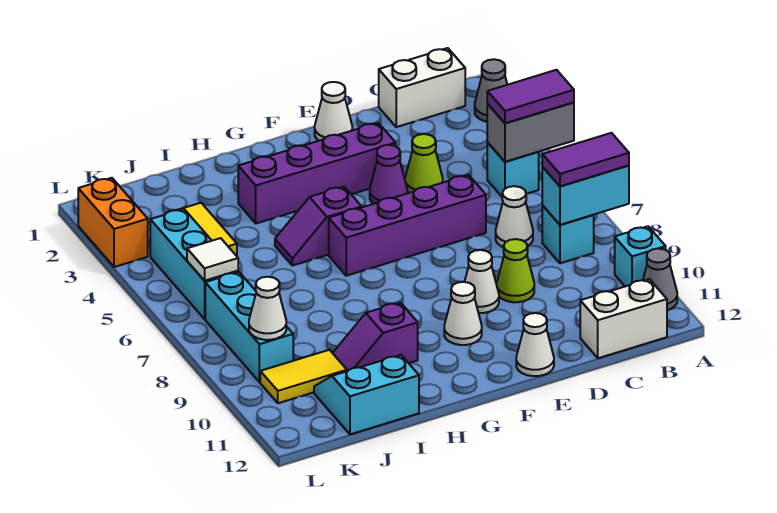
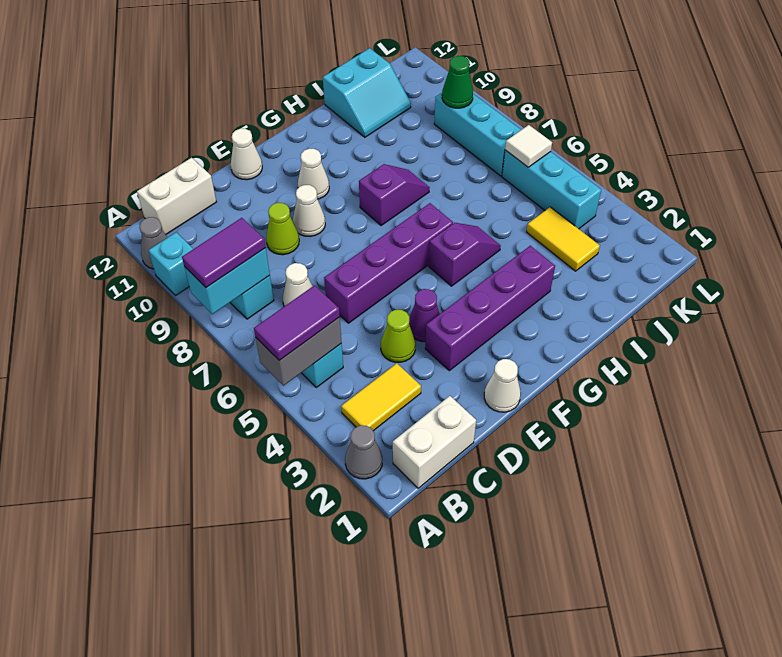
purple slope H10:I10 level 1 top H -> purple slope G8:H8 level 1 top G
yellow tile J10:K10 level 1 -> yellow tile B3:C3 level 1
white cone K9 level 2 -> green cone K9 level 2
orange brick L2:L3 level 1 -> none

